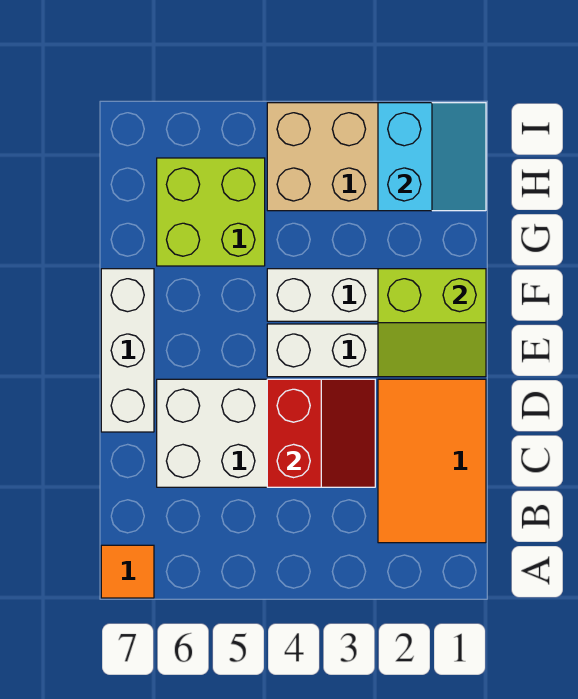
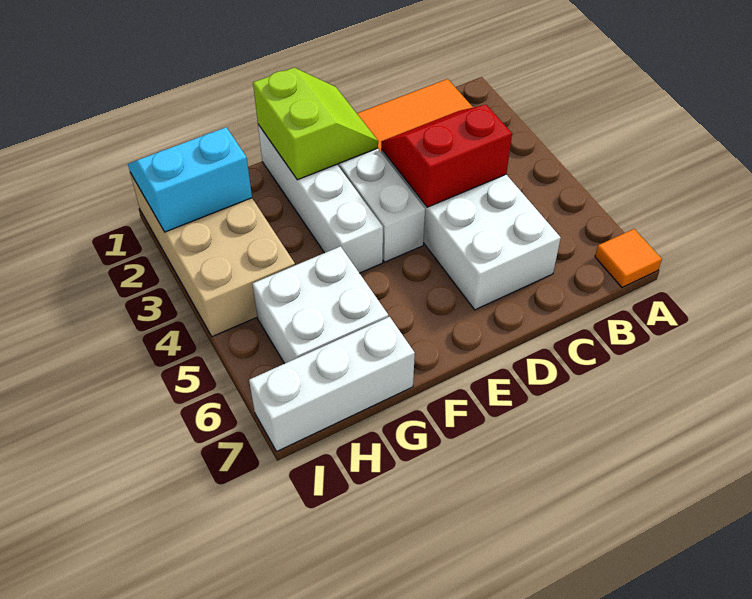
white brick D7:F7 level 1 -> white brick G7:I7 level 1
lime brick G5:H6 level 1 -> white brick G5:H6 level 1

